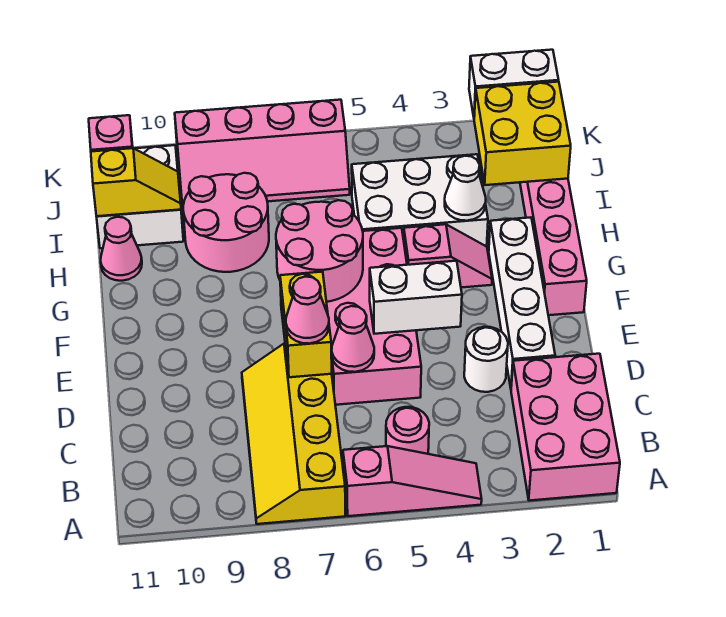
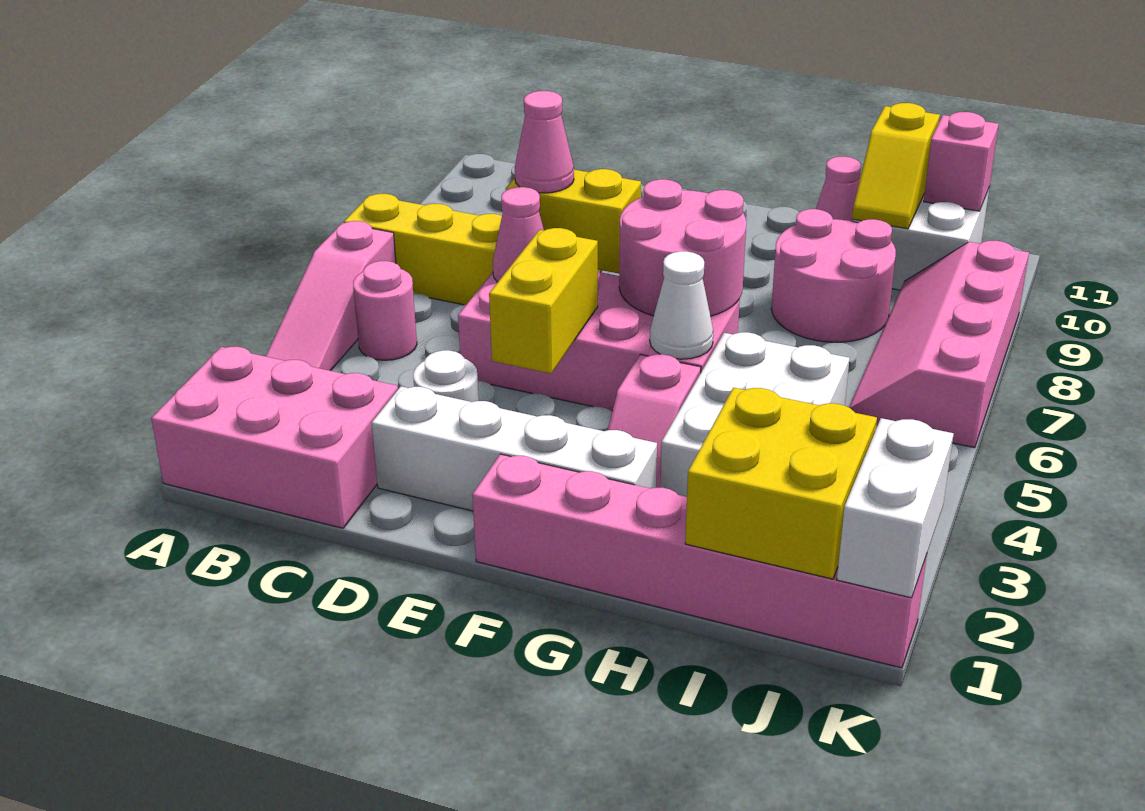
white brick E4:E5 level 2 -> yellow brick E4:E5 level 2
white cone H3 level 2 -> white cone G5 level 2

